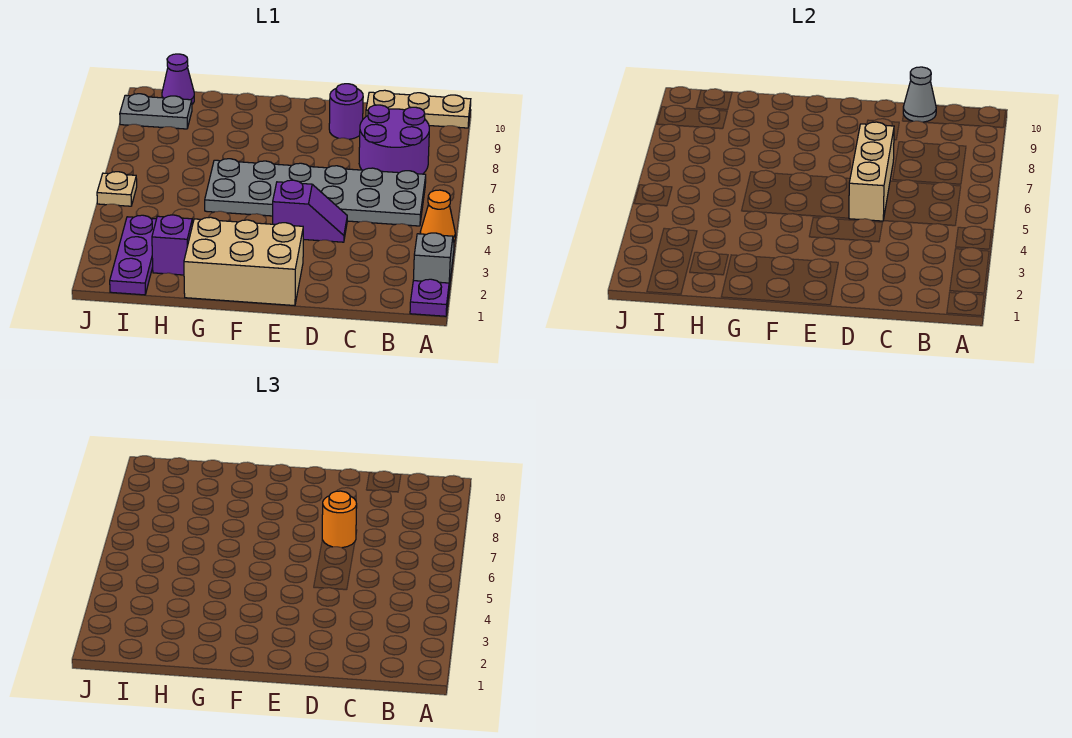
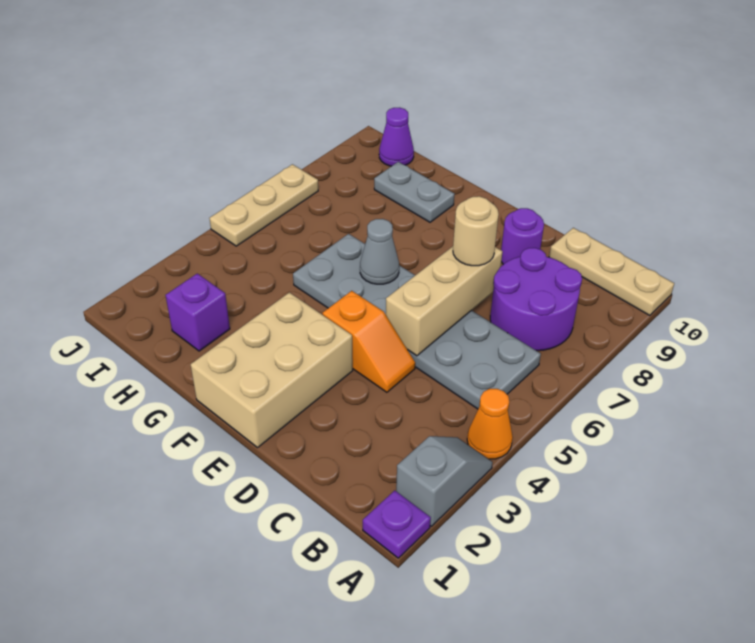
grey cone C10 level 2 -> grey cone F6 level 2
purple slope D4:E4 level 1 top E -> orange slope D4:E4 level 1 top E
orange round brick D7 level 3 -> tan round brick D7 level 3
tan brick E1:G2 level 1 -> tan brick E1:F3 level 1
purple plate I1:I3 level 1 -> none
grey plate I9:J9 level 1 -> grey plate G9:H9 level 1
tan plate J5 level 1 -> tan plate J5:J7 level 1

